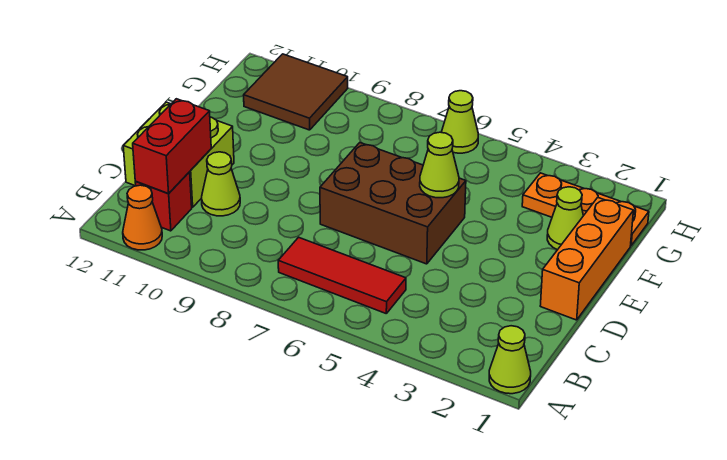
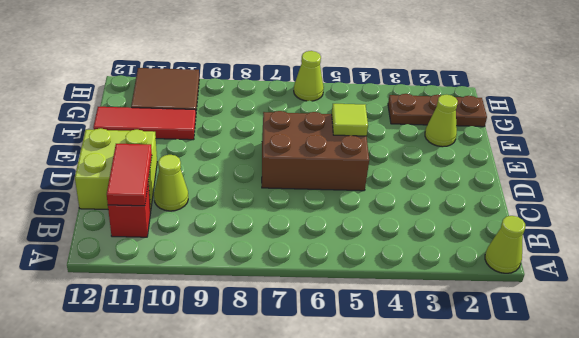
orange cone A11 level 1 -> none
red tile B5:B7 level 1 -> red tile F10:F12 level 1
red brick B11:C11 level 2 -> red tile B11:C11 level 2
orange brick D1:F1 level 1 -> none
lime cone E5 level 2 -> lime tile E5 level 2
orange plate G1:G3 level 1 -> brown plate G1:G3 level 1

